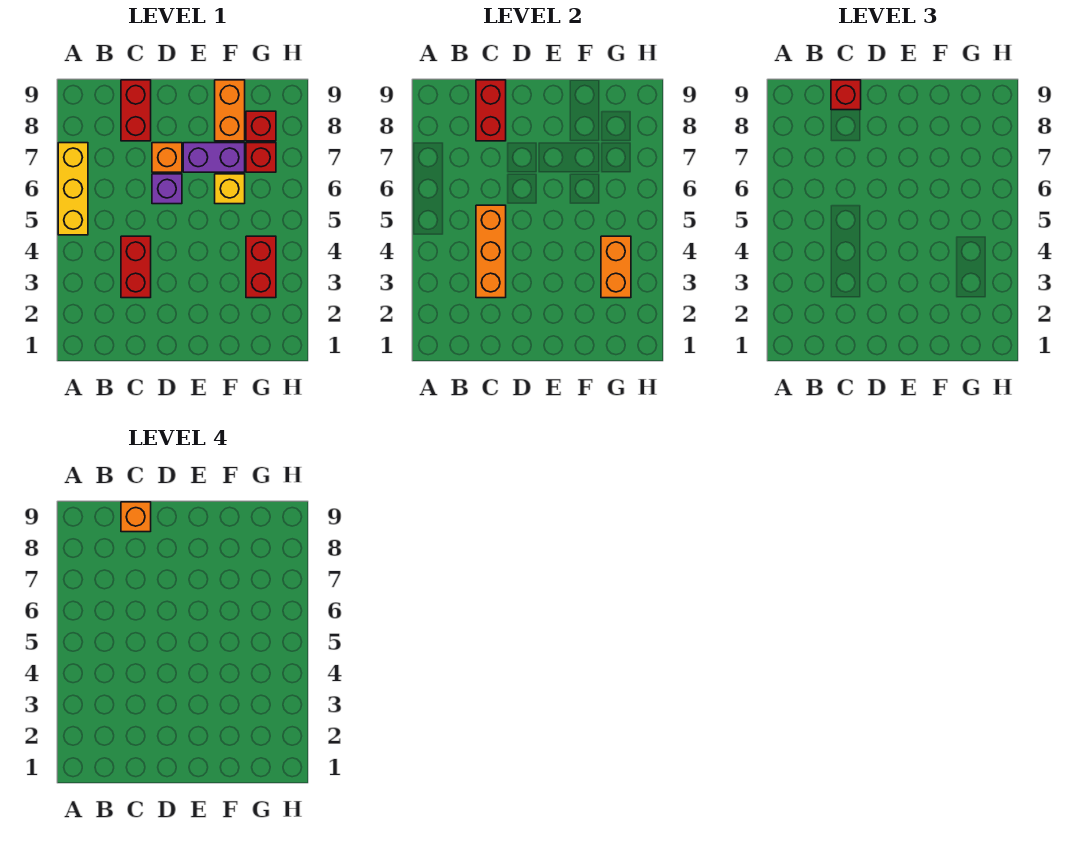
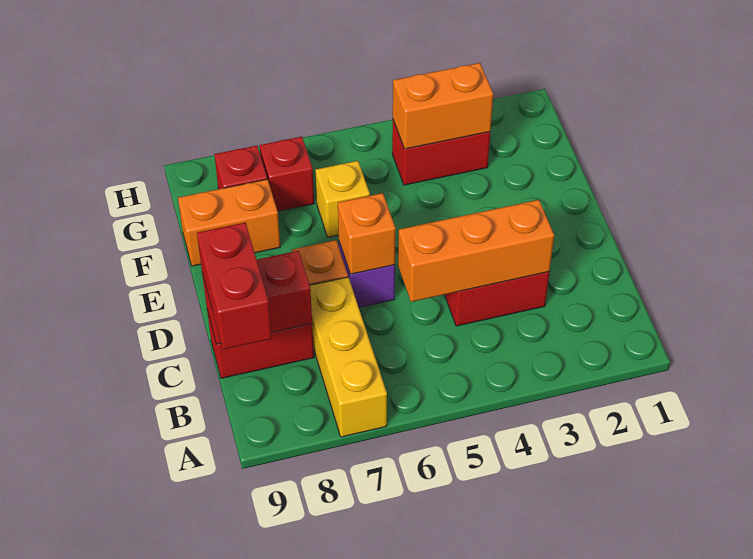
yellow brick A5:A7 level 1 -> yellow brick A7:C7 level 1
red brick C9 level 3 -> red brick B9:C9 level 3
orange brick C9 level 4 -> orange brick D6 level 2
purple brick E7:F7 level 1 -> none

